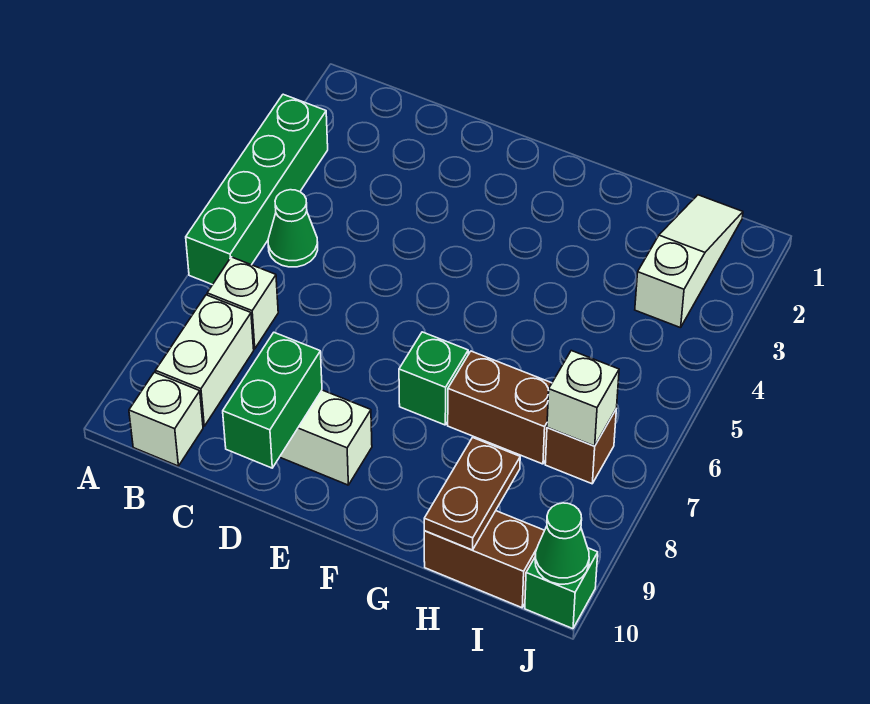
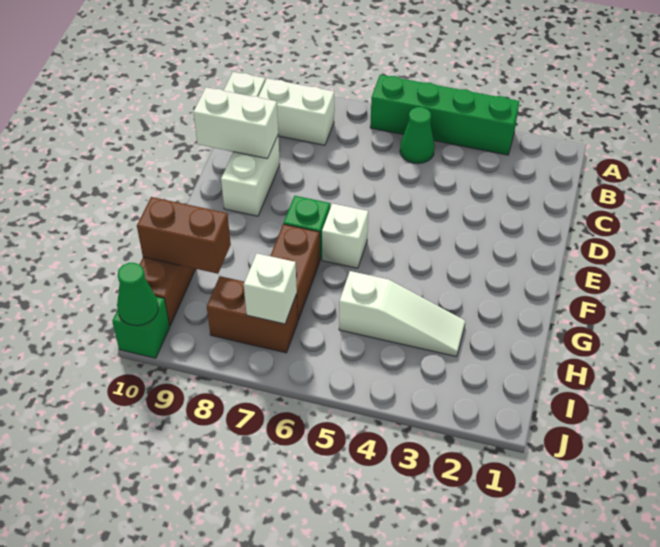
white brick B7 level 1 -> white brick F6 level 1
green brick D9:D10 level 2 -> white brick D9:D10 level 2
brown plate H9:H10 level 2 -> brown brick H9:H10 level 2
white slope I1:I3 level 1 top 3 -> white slope H3:H5 level 1 top 5
brown brick I7 level 1 -> brown brick I7:I8 level 1

